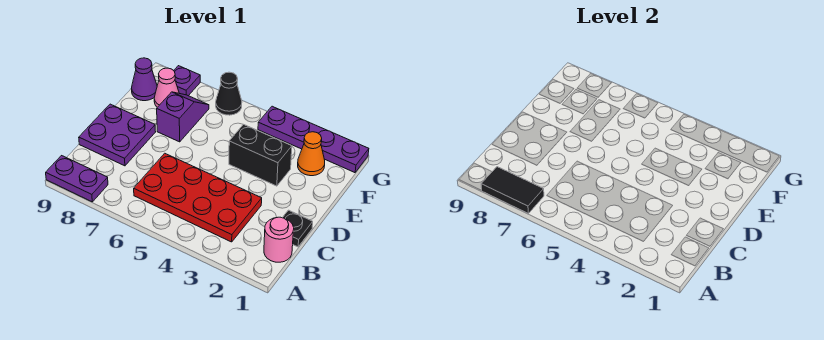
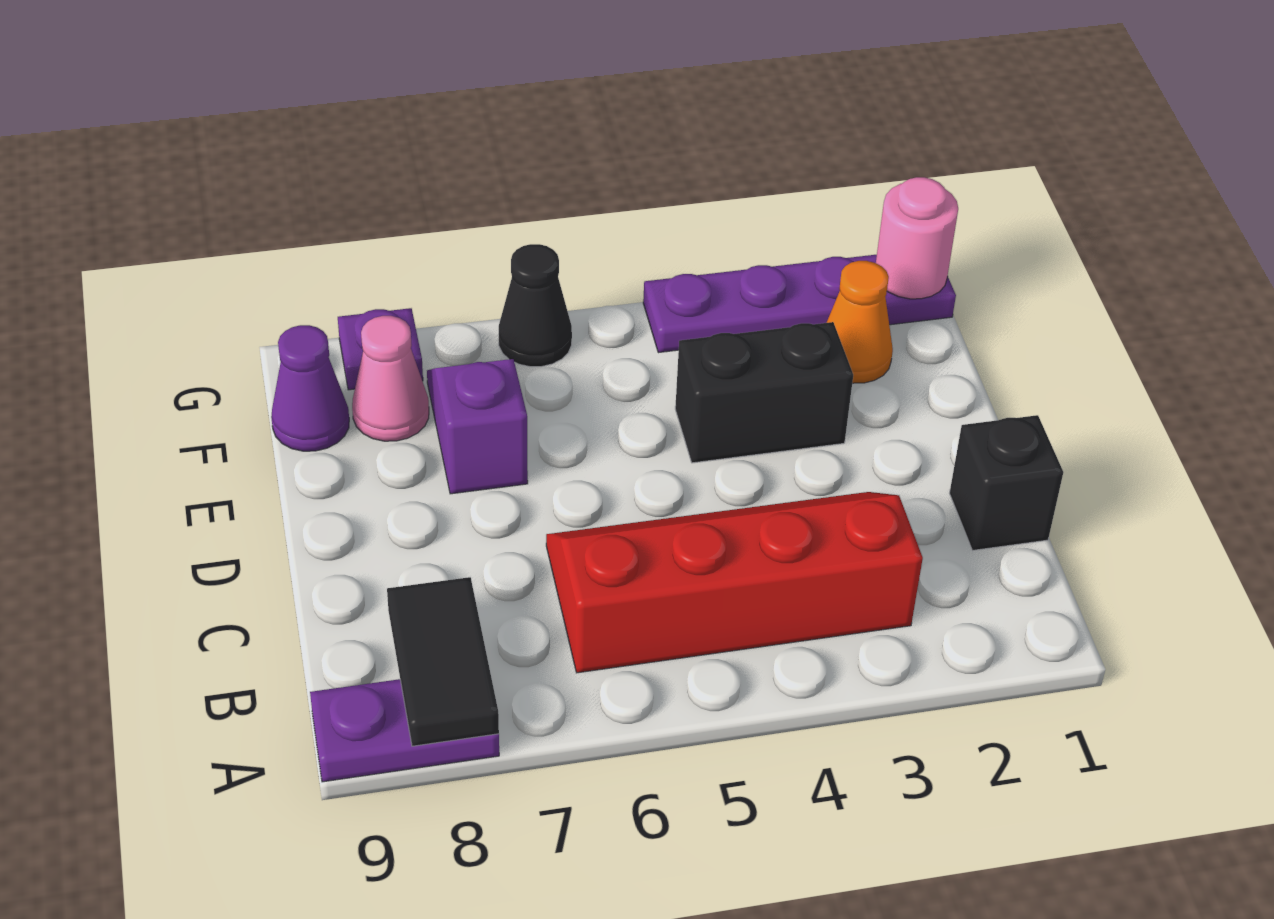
black tile A7:A8 level 2 -> black tile A8:B8 level 2
pink round brick B1 level 1 -> pink round brick G1 level 2
red plate B3:C6 level 1 -> red slope B3:C6 level 1 top B
black plate C1 level 1 -> black brick C1 level 1
purple plate C8:D9 level 1 -> none

